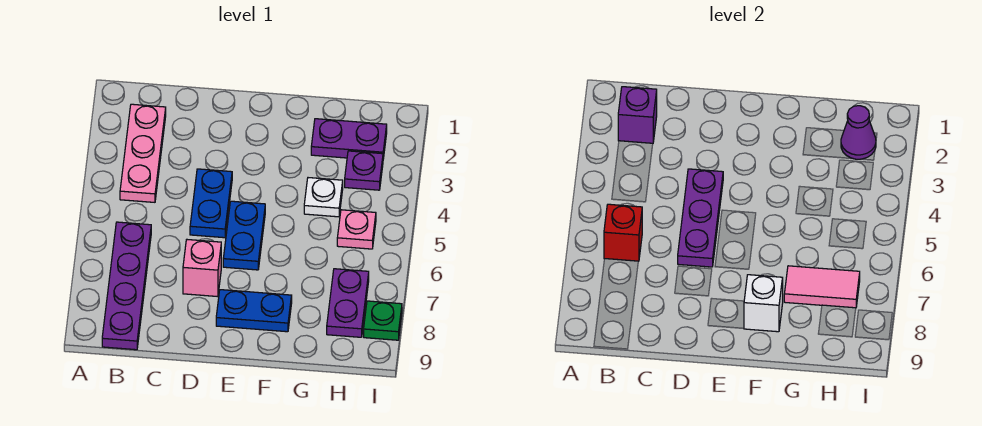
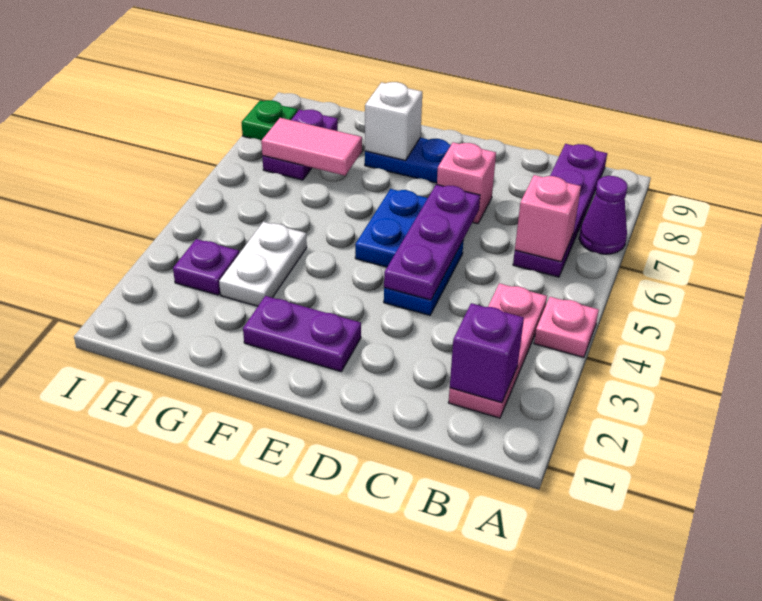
red brick B6 level 2 -> pink brick B6 level 2
purple plate G2:H2 level 1 -> purple plate E2:F2 level 1
white plate G4 level 1 -> white plate G3:G4 level 1
purple cone H2 level 2 -> purple cone A7 level 1
pink plate H5 level 1 -> pink plate A4 level 1

